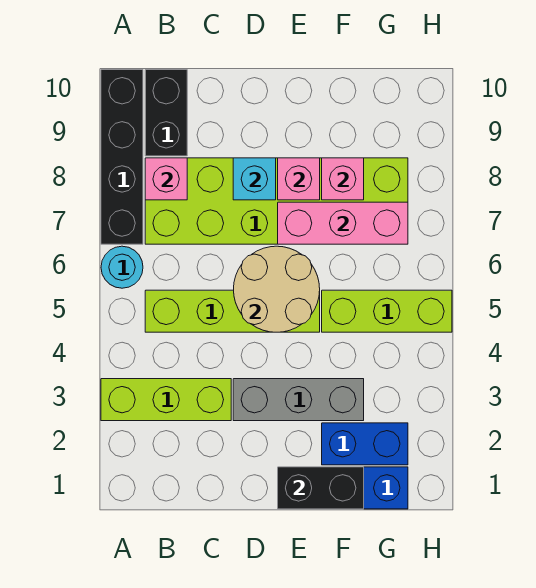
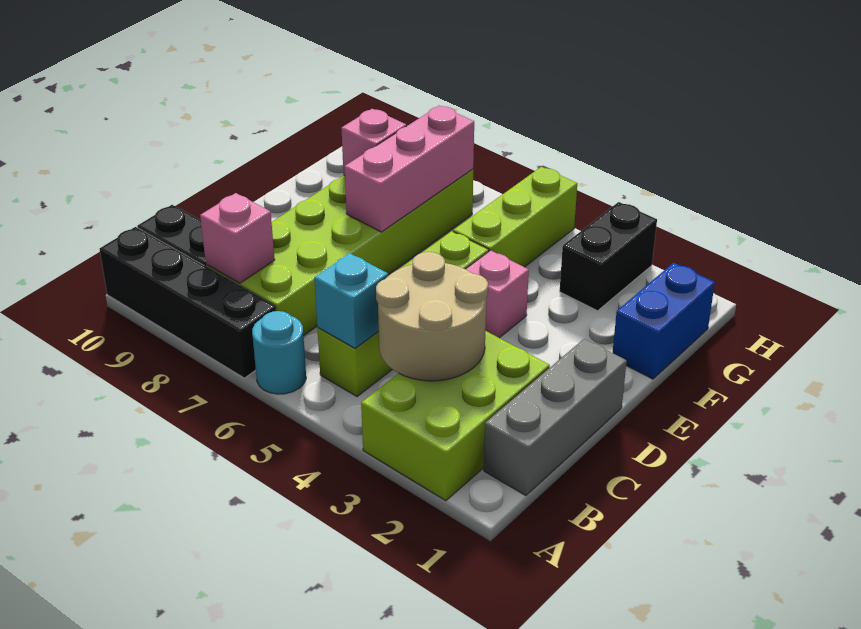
lime brick A3:C3 level 1 -> lime brick A2:C3 level 1
grey brick D3:F3 level 1 -> grey brick B1:D1 level 1
tan round brick D5:E6 level 2 -> tan round brick B3:C4 level 2
cyan brick D8 level 2 -> cyan brick B5 level 2
black brick E1:F1 level 2 -> black brick G3:H3 level 1
pink brick E8 level 2 -> pink brick E4 level 1
blue brick F2:G2 level 1 -> none

